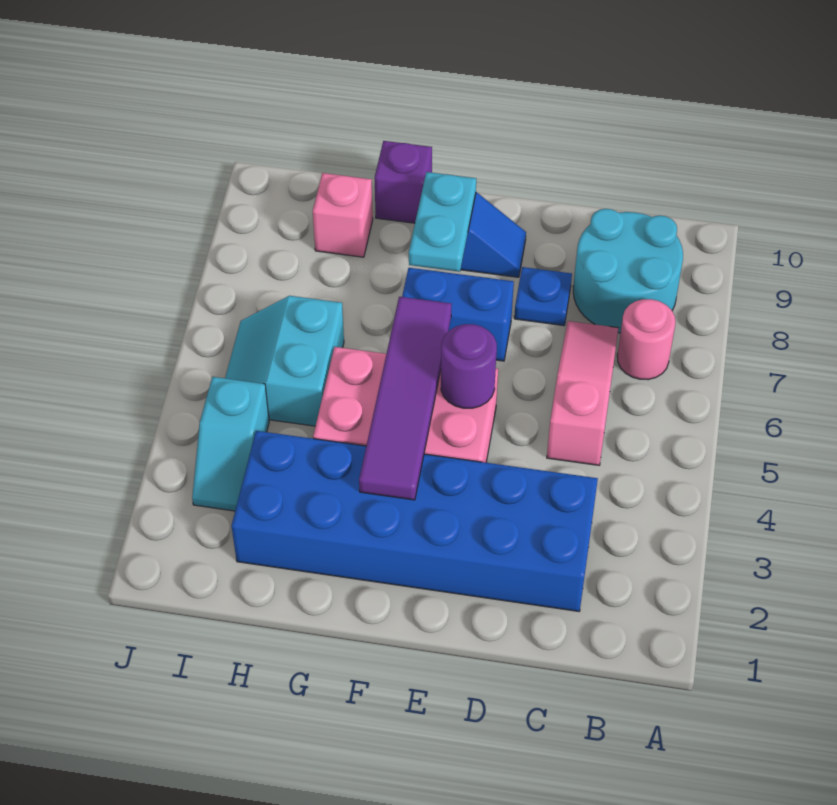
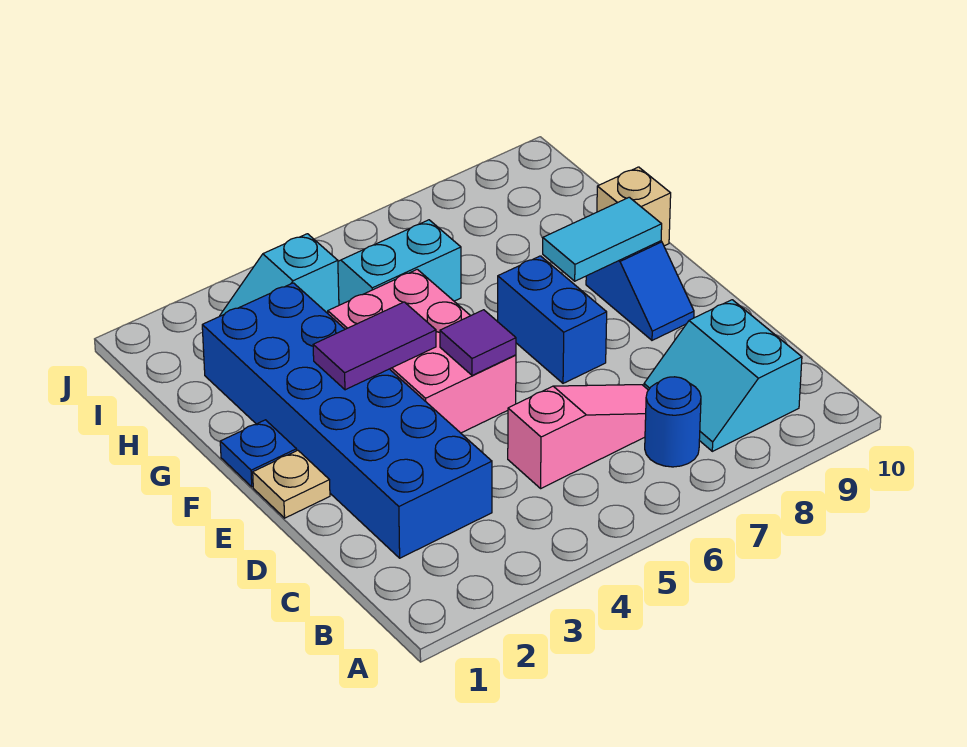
pink round brick B7 level 1 -> blue round brick B7 level 1
cyan round brick B8:C9 level 1 -> cyan slope B8:C9 level 1 top 9
blue plate D8 level 1 -> blue plate F1 level 1
none -> tan plate E1 level 1
purple round brick E5 level 2 -> purple tile E5 level 2
purple tile F3:F6 level 2 -> purple tile F3:F4 level 2
cyan plate F8:F9 level 2 -> cyan tile F8:F9 level 2
purple brick G10 level 1 -> tan brick G10 level 1
pink brick H9 level 1 -> none

